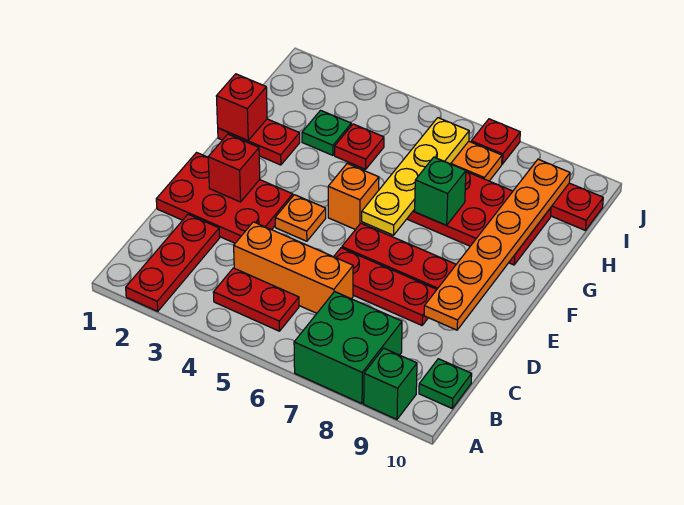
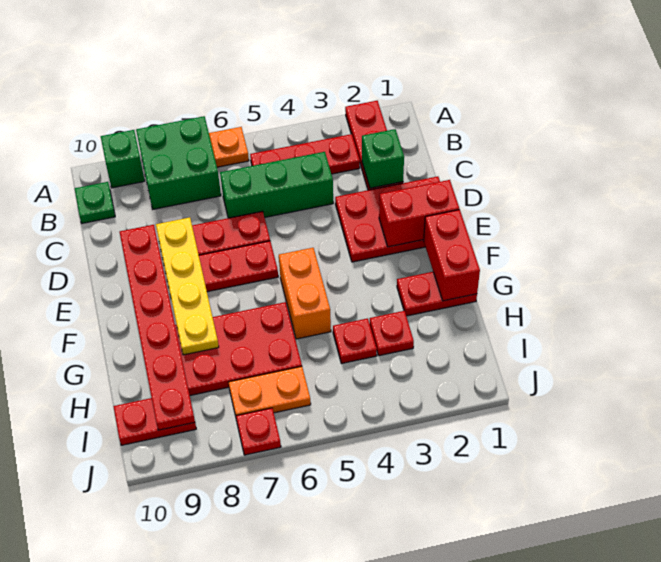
red plate B4:B5 level 1 -> red plate B3:B5 level 1
orange brick C4:C6 level 1 -> green brick C4:C6 level 1
orange plate D9:I9 level 2 -> red plate D9:I9 level 2
red brick E2 level 2 -> red brick E1:E2 level 2
orange plate E4 level 1 -> orange plate A6 level 1
orange brick F5 level 1 -> orange brick F5:G5 level 1
yellow plate F6:I6 level 2 -> yellow plate D8:G8 level 2
red brick G1 level 2 -> red brick F1:G1 level 2
green brick G7 level 2 -> green brick C2 level 2
green plate H3 level 1 -> red plate H3 level 1

